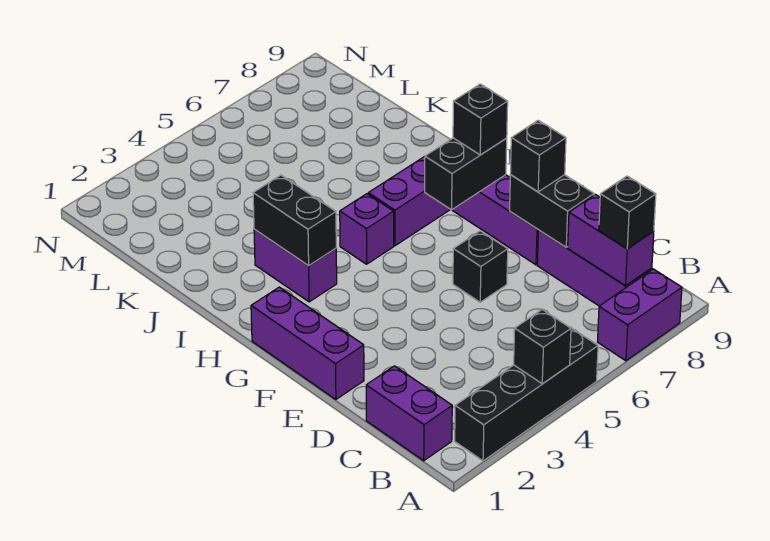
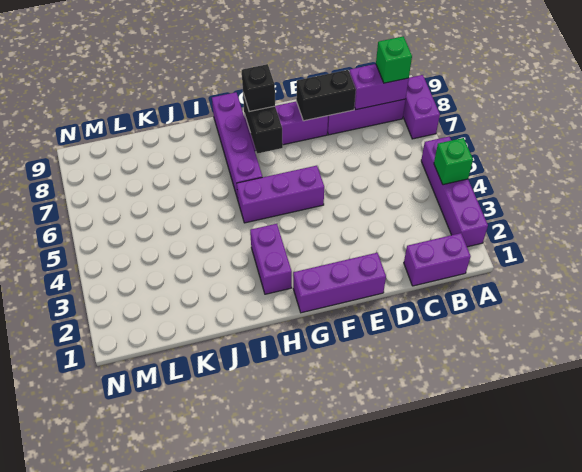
black brick A2:A5 level 1 -> purple brick A2:A5 level 1
black brick A4 level 2 -> green brick A4 level 2
black brick B8 level 3 -> green brick B8 level 3
black brick E6 level 1 -> none
black brick E8 level 3 -> none
purple brick H3:I3 level 1 -> purple brick H2:H3 level 1
black brick H3:I3 level 2 -> none
purple brick H5 level 1 -> purple brick F5:H5 level 1

